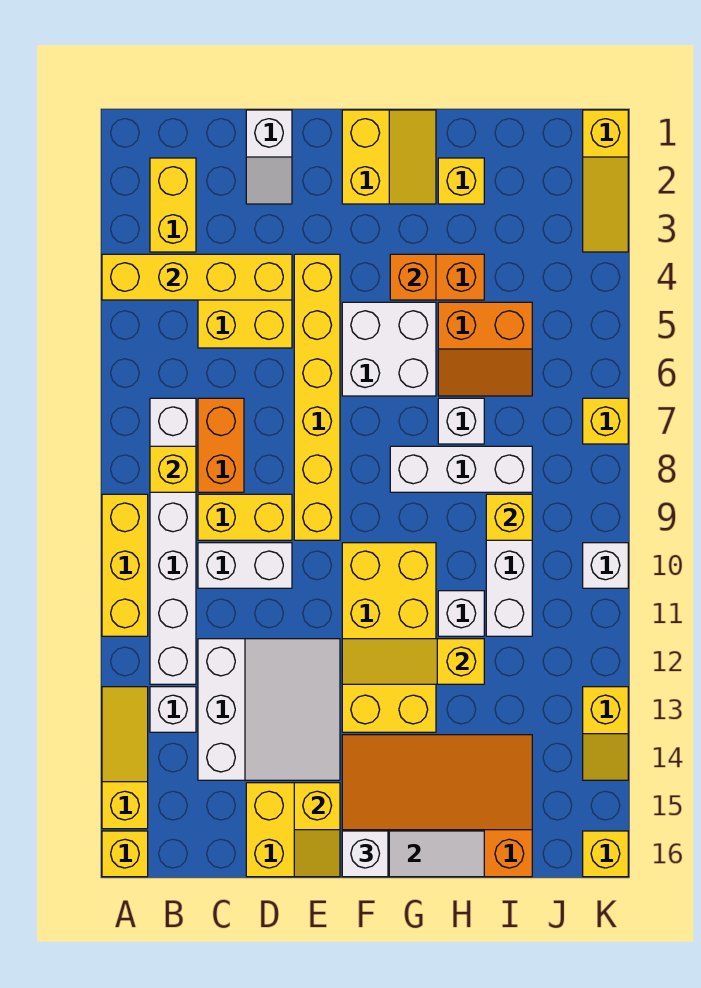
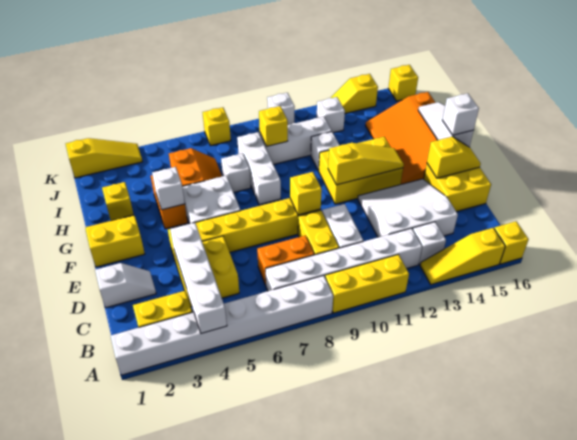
none -> white brick A1:A8 level 1
yellow brick A4:D4 level 2 -> white brick A4:D4 level 2
yellow brick B8 level 2 -> yellow brick E9 level 2
yellow brick F10:G13 level 1 -> yellow brick F11:G13 level 1
yellow slope F12:H12 level 2 top H -> yellow slope F11:F13 level 2 top 11
orange brick G4 level 2 -> white brick G4 level 2
none -> white brick J12 level 1
yellow slope K13:K14 level 1 top 13 -> yellow slope K13:K14 level 1 top 14

